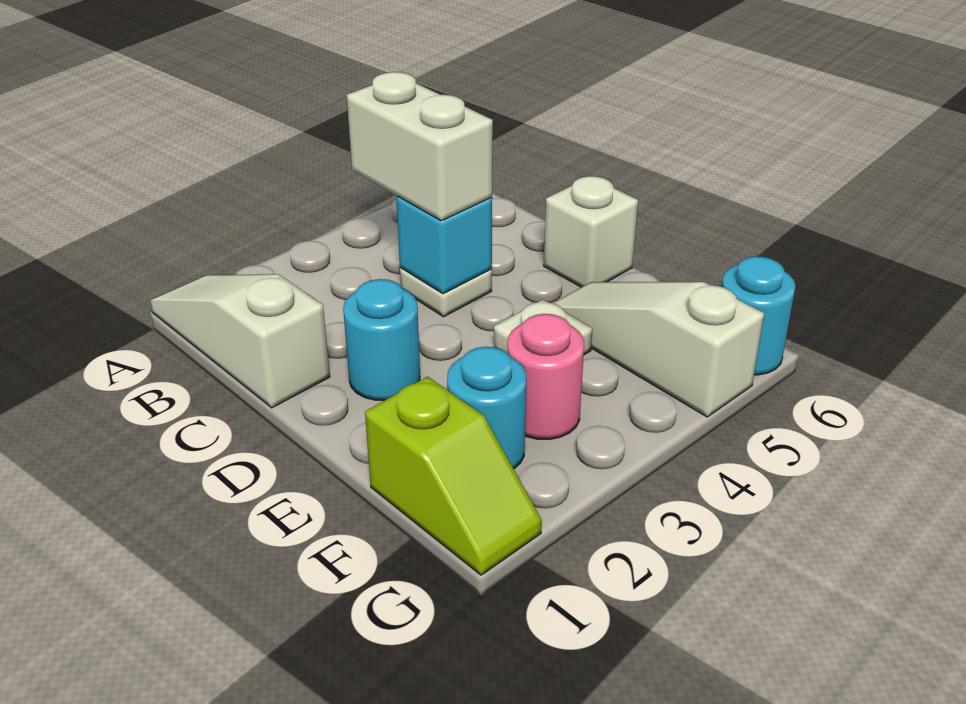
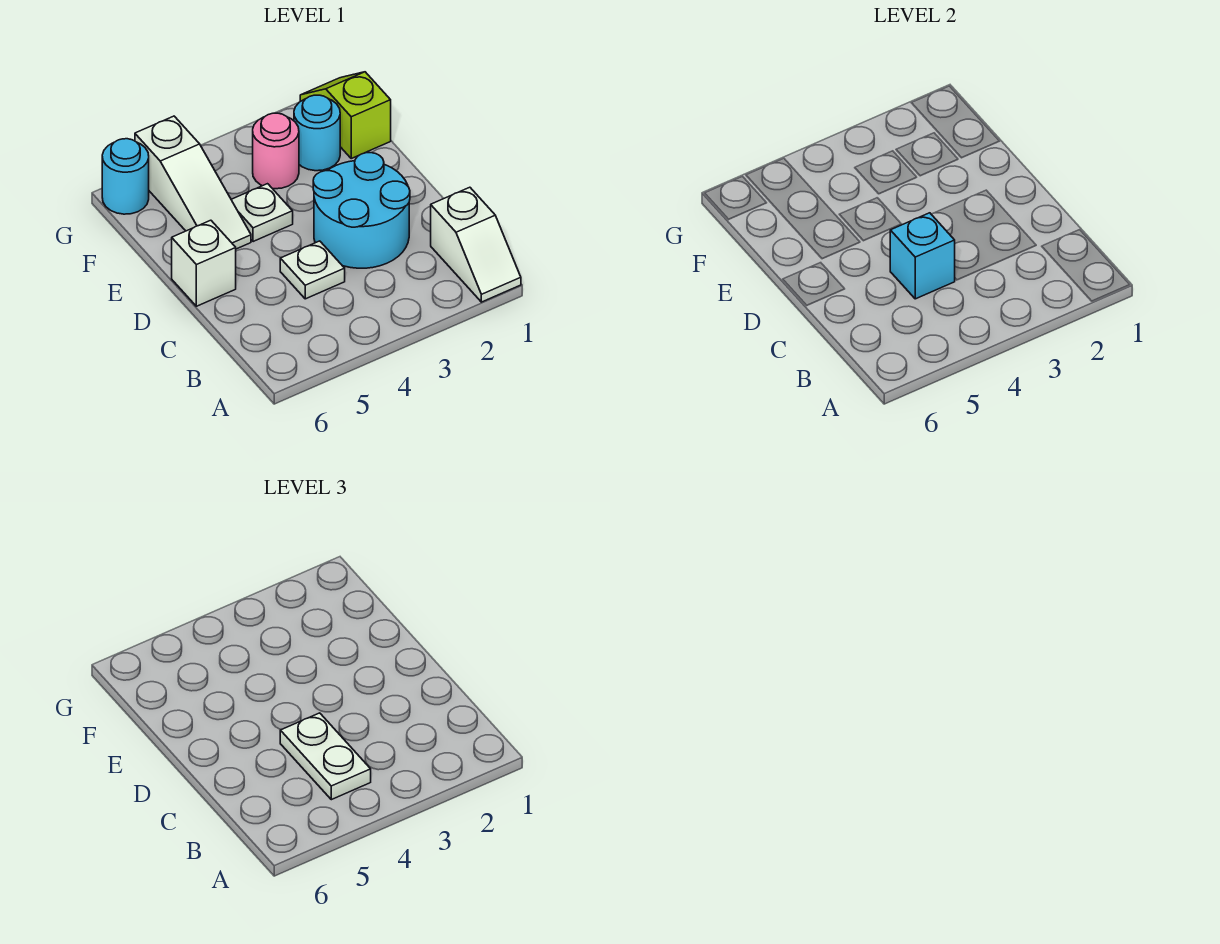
white slope A1:C1 level 1 top C -> white slope A1:B1 level 1 top B
white brick B4:C4 level 3 -> white plate B4:C4 level 3
cyan round brick D2 level 1 -> cyan round brick C2:D3 level 1

